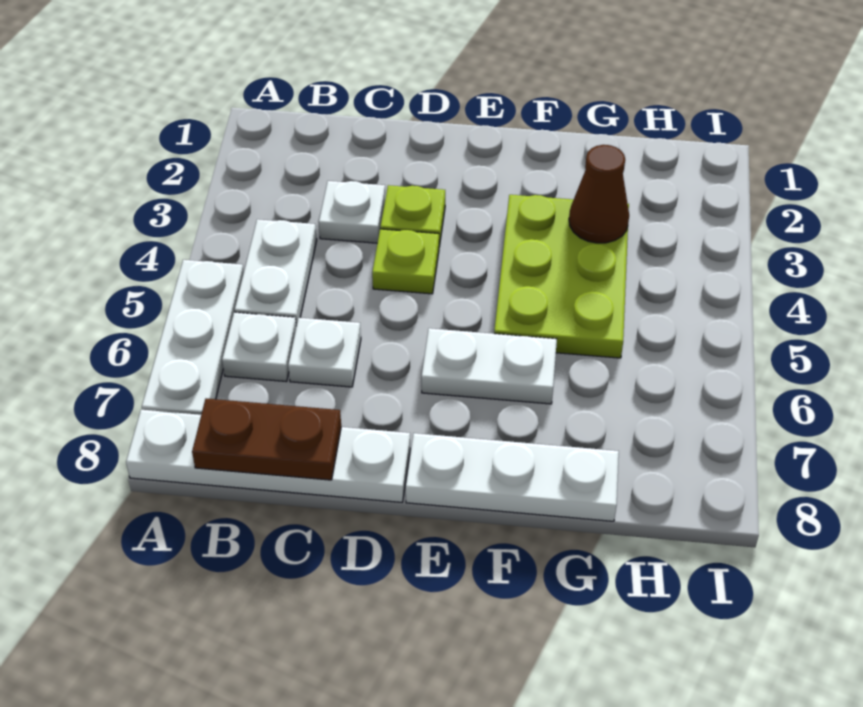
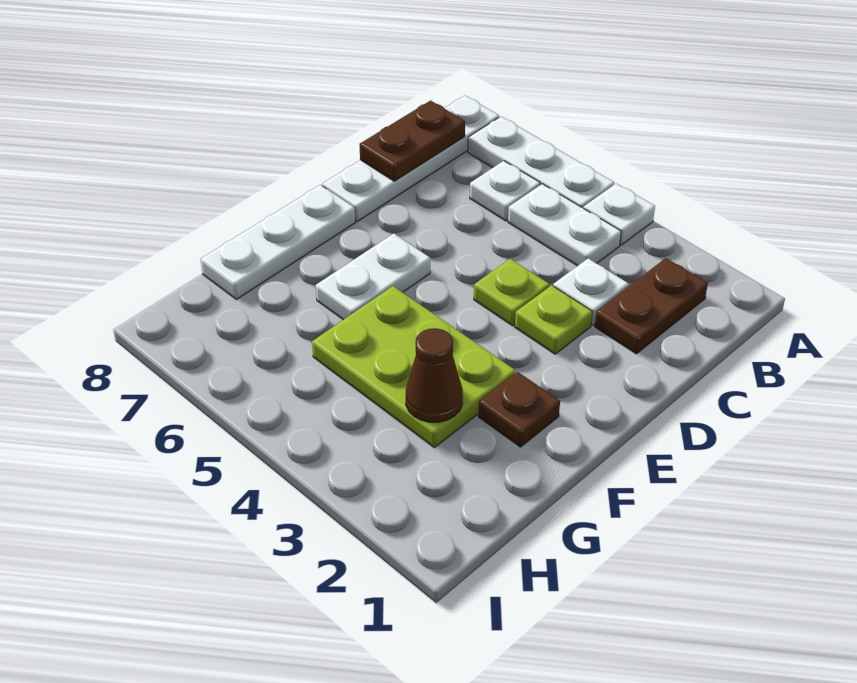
none -> brown plate B2:C2 level 1
white plate C6 level 1 -> white plate A4 level 1
none -> brown plate F2 level 1

